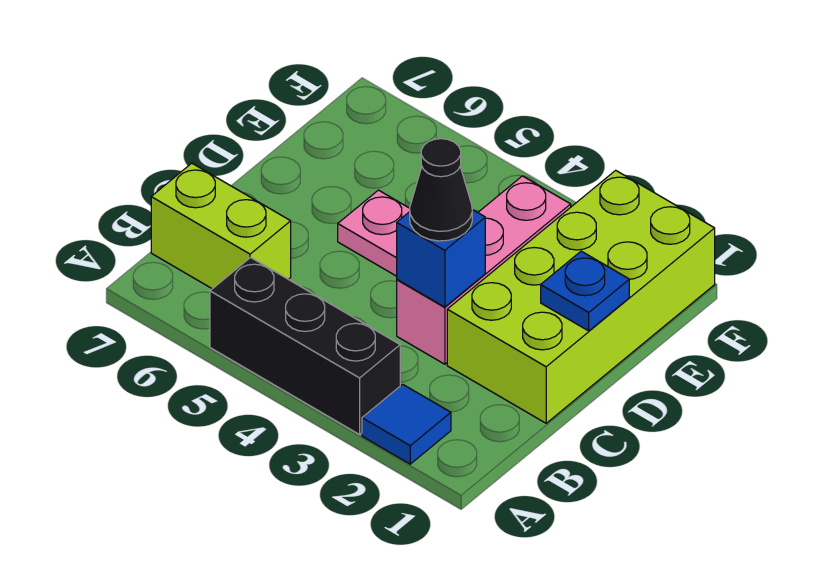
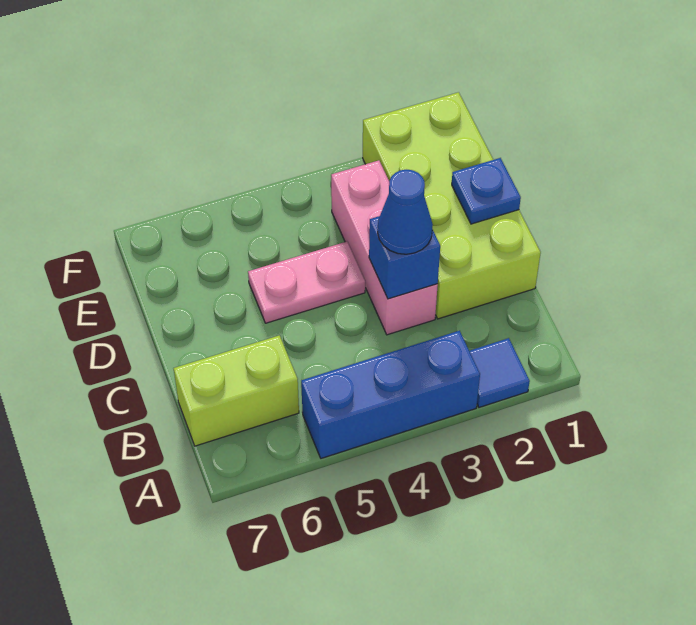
black brick A3:A5 level 1 -> blue brick A3:A5 level 1
black cone C3 level 3 -> blue cone C3 level 3

